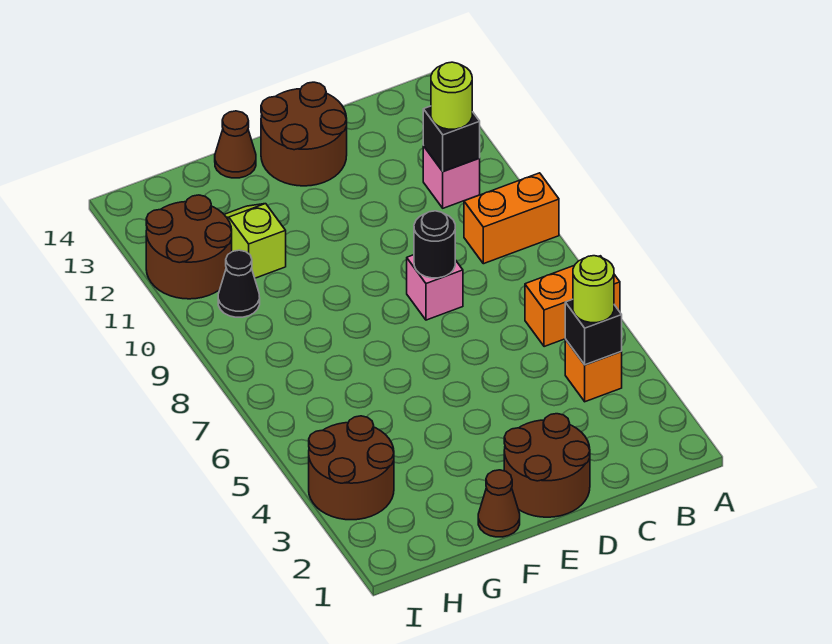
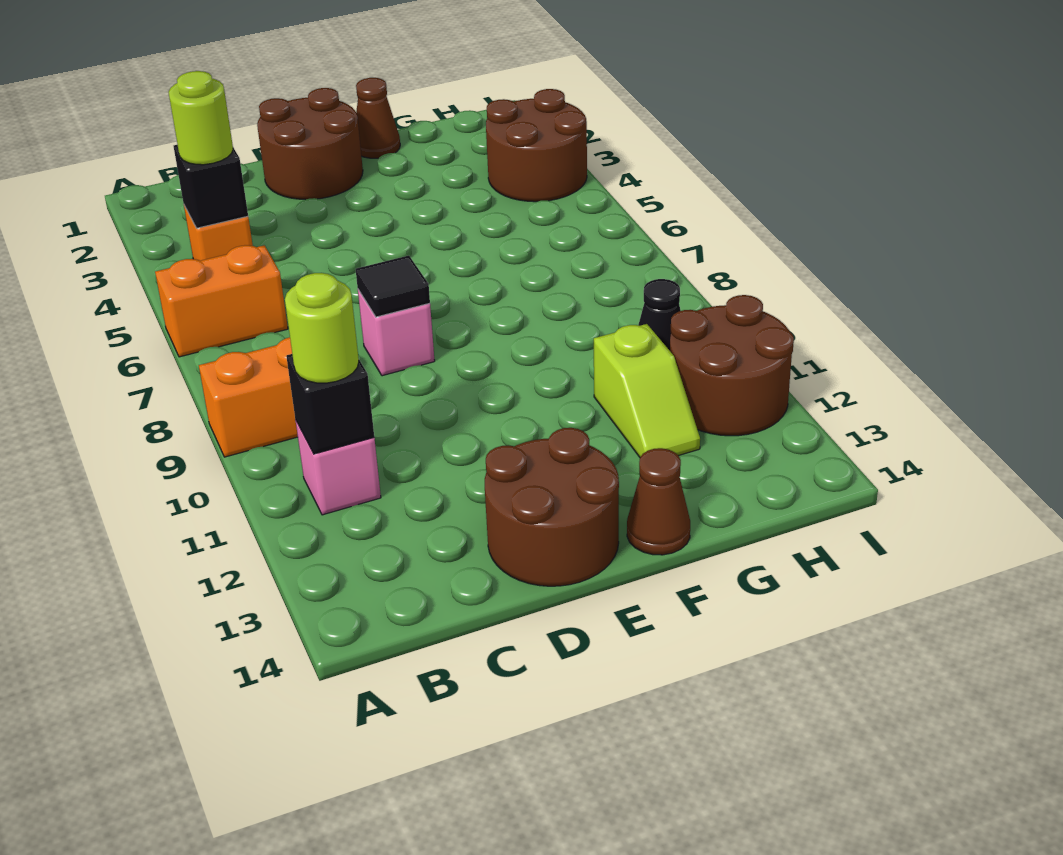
black round brick D8 level 2 -> black tile D8 level 2

